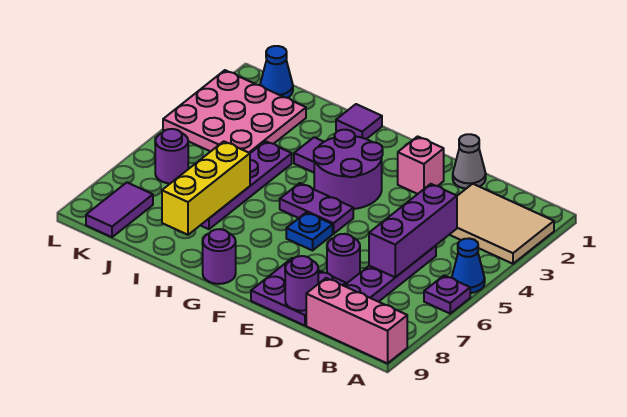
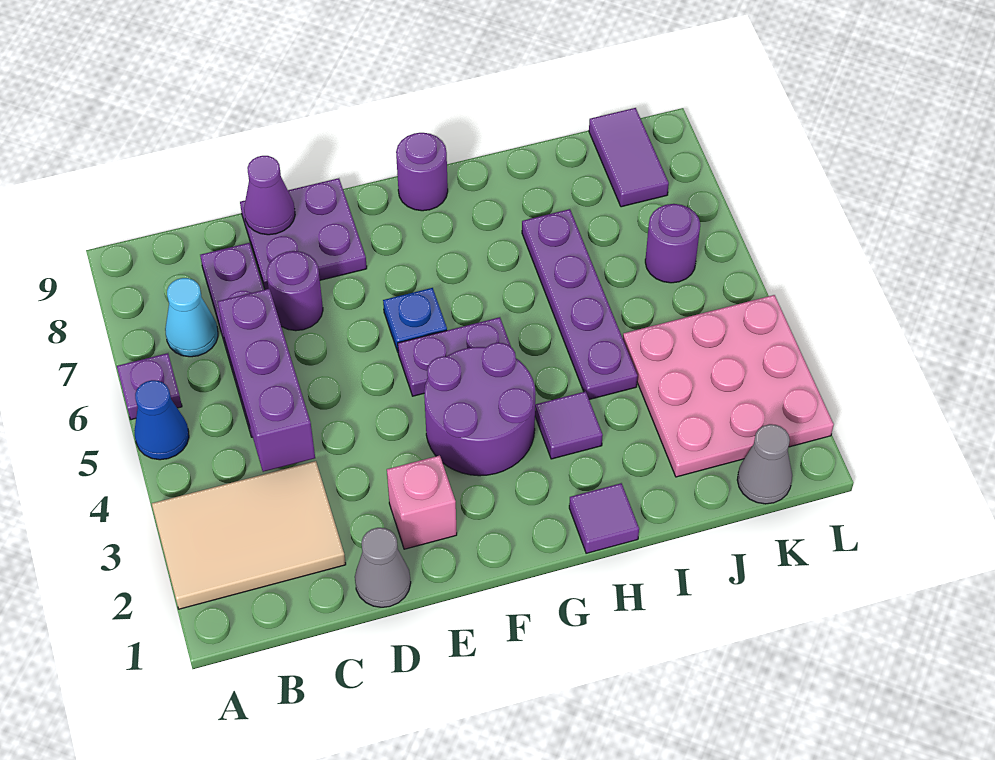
pink brick A9:C9 level 1 -> none
none -> cyan cone B7 level 1
purple round brick D9 level 2 -> purple cone D9 level 2
yellow brick I6:I8 level 2 -> none
blue cone K1 level 1 -> grey cone K1 level 1

